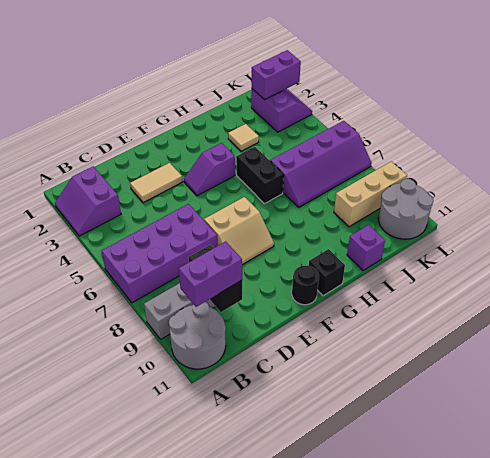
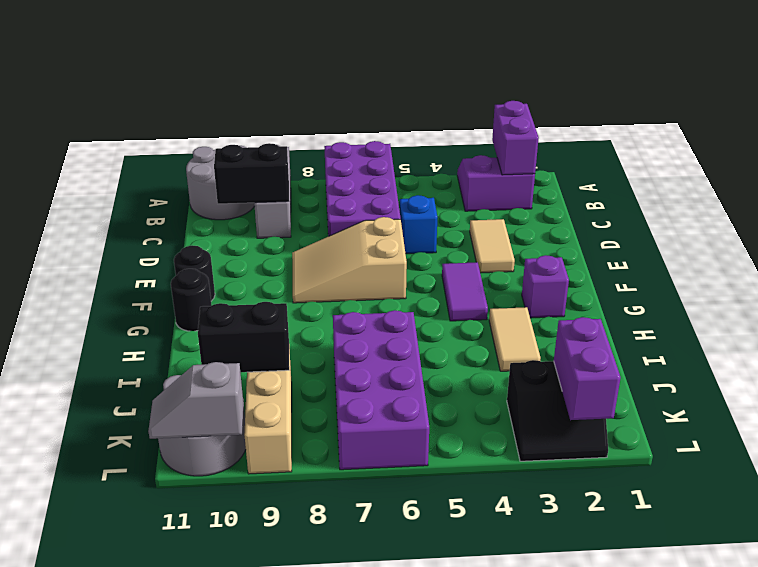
purple brick B10:C10 level 3 -> purple brick A2:B2 level 2
none -> blue brick D5 level 1
tan slope E7:F8 level 1 top 7 -> tan slope E6:F8 level 1 top 6
purple slope F4:G4 level 1 top G -> purple tile F4:G4 level 1
black brick G11 level 1 -> black round brick G11 level 1
black brick H5:H6 level 1 -> black brick J9:J10 level 2
tan tile I3 level 1 -> tan tile H3:I3 level 1
purple slope I6:L7 level 1 top 6 -> purple brick I6:L7 level 1
purple brick I11 level 1 -> purple brick G2 level 1
purple slope K2:L3 level 1 top K -> black slope K2:L3 level 1 top K
none -> grey slope L10:L11 level 2 top 10

